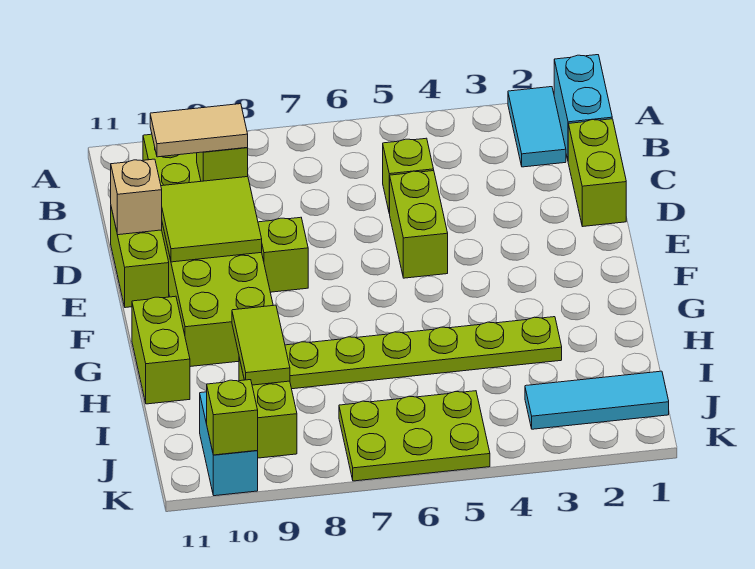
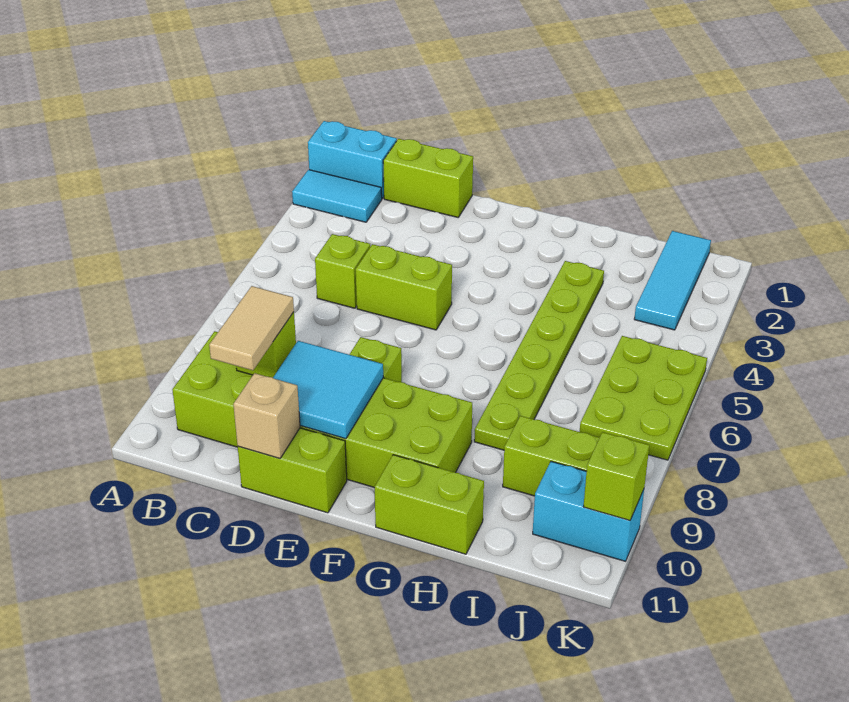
lime tile D9:E10 level 2 -> cyan tile D9:E10 level 2
lime tile H9:I9 level 2 -> none

